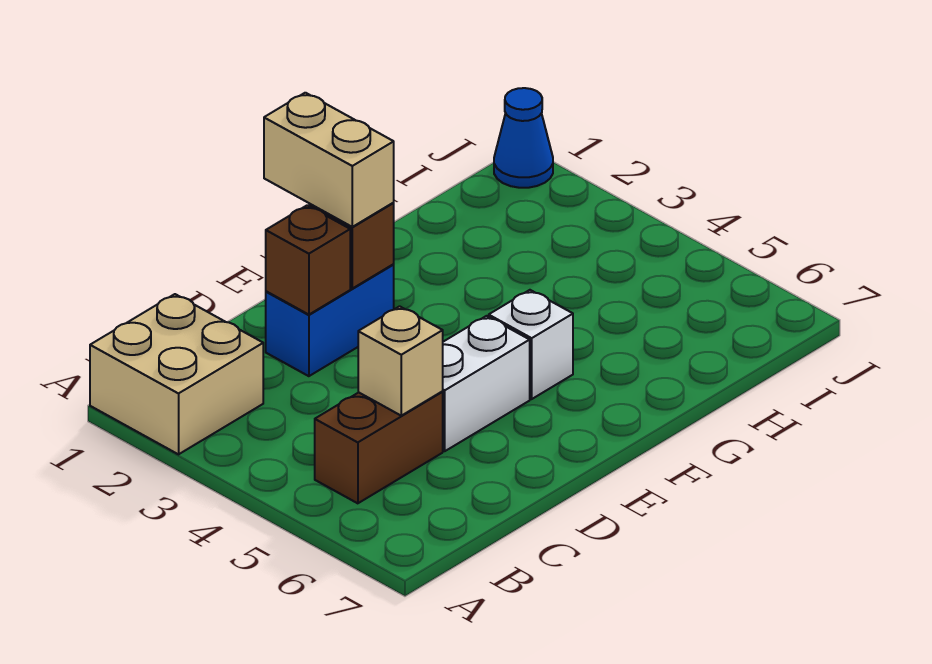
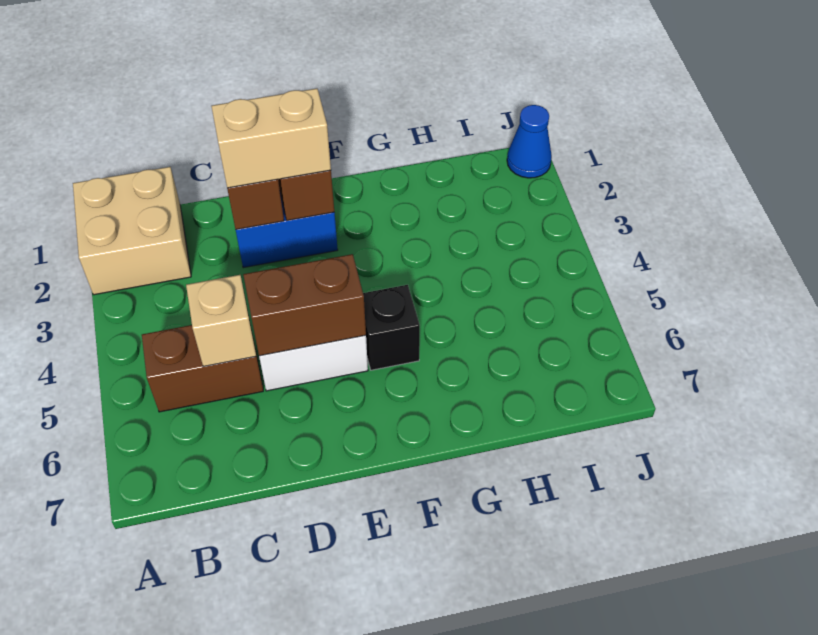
none -> brown brick D5:E5 level 2
tan brick E1:E2 level 3 -> tan brick D2:E2 level 3
white brick F5 level 1 -> black brick F5 level 1

